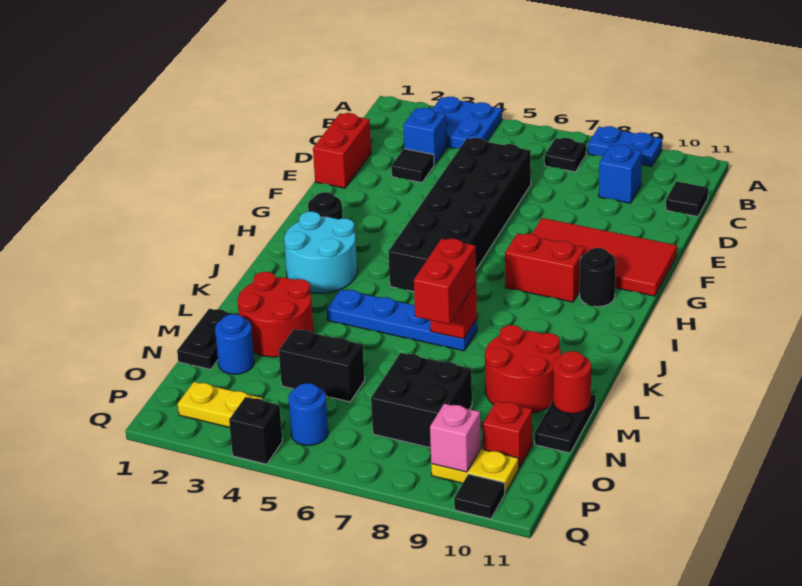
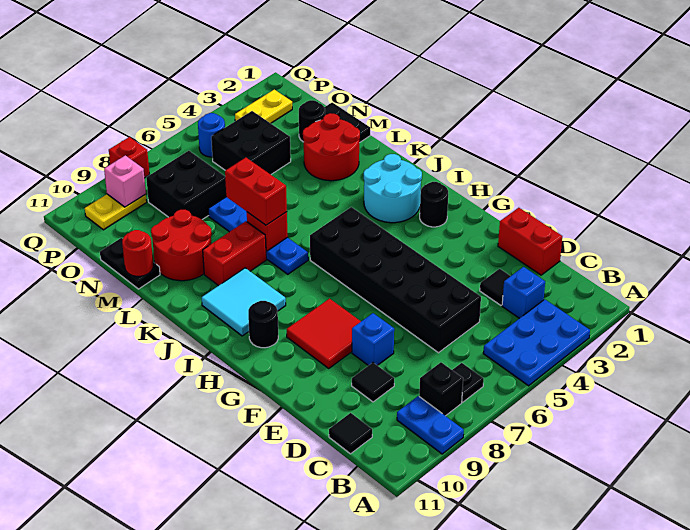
blue plate A3:B4 level 1 -> blue plate A3:B5 level 1
blue plate A8:A9 level 1 -> blue plate A9:B9 level 1
blue brick C9 level 1 -> blue brick E8 level 1
red tile F8:G11 level 1 -> red tile F8:G9 level 1
red brick H8:H9 level 1 -> red brick K8:K9 level 1
none -> cyan tile I9:J10 level 1
blue plate K4:K7 level 1 -> blue plate J7:M7 level 1
blue round brick N2 level 1 -> black round brick N2 level 1
black brick N4:N5 level 1 -> black brick N4:O5 level 1
red brick O10 level 1 -> red brick Q8 level 1
black brick Q4 level 1 -> black brick B8 level 1
black tile Q10 level 1 -> black tile D9 level 1

